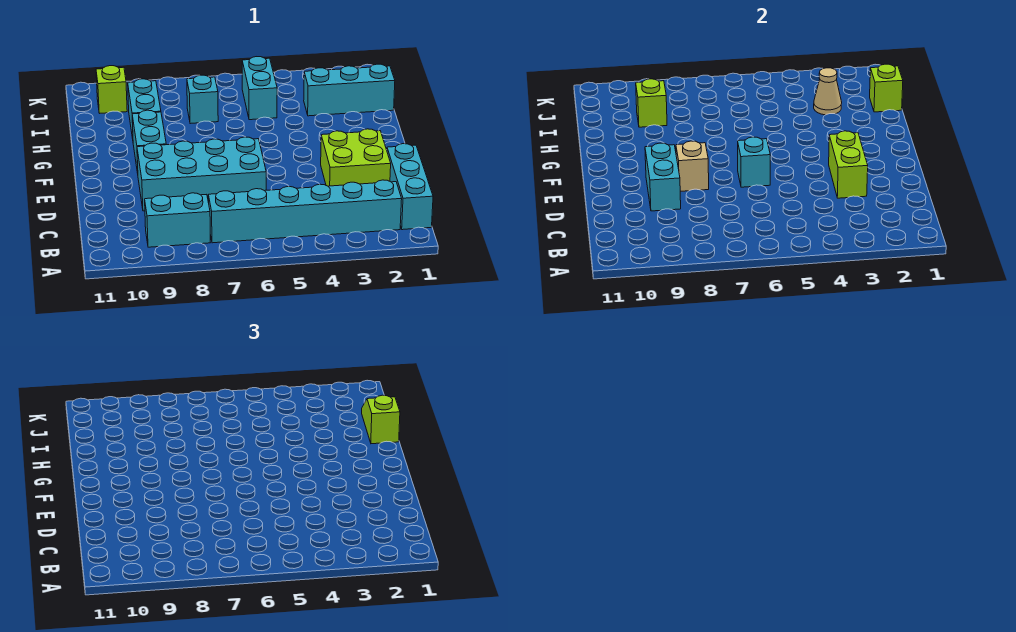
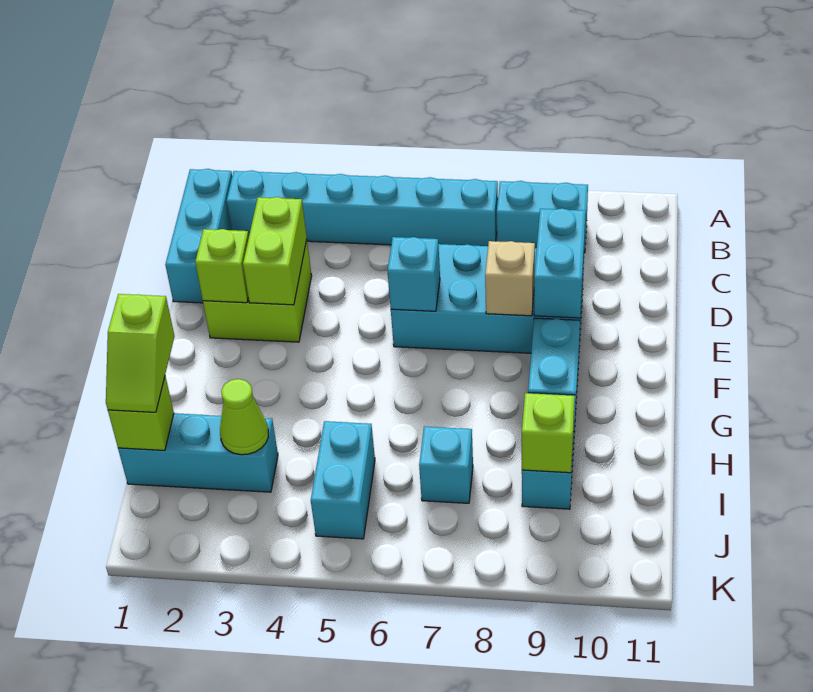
tan cone I3 level 2 -> lime cone I3 level 2
lime brick J10 level 1 -> lime brick E2 level 2

